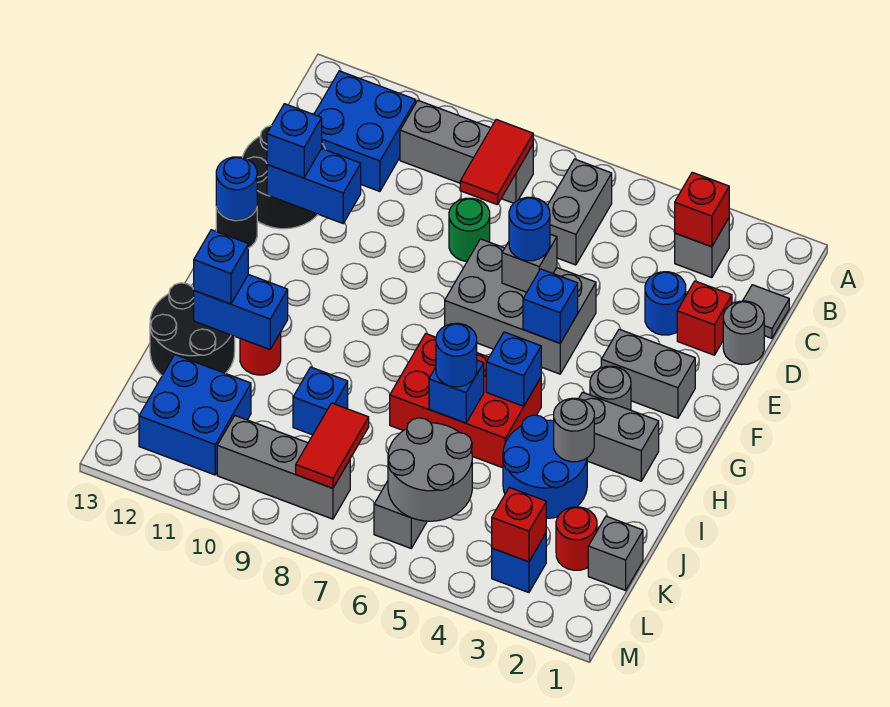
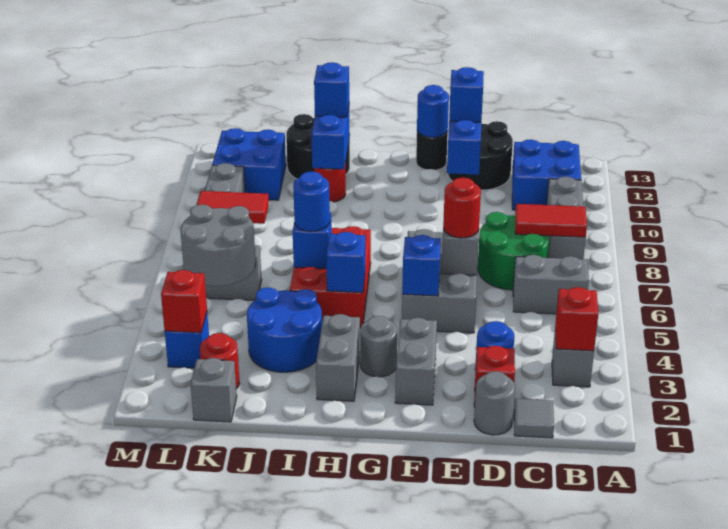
green round brick D8 level 1 -> green round brick C7:D8 level 1
blue round brick E6 level 3 -> red round brick E6 level 3
grey round brick I3 level 2 -> none
blue brick J9 level 1 -> none

